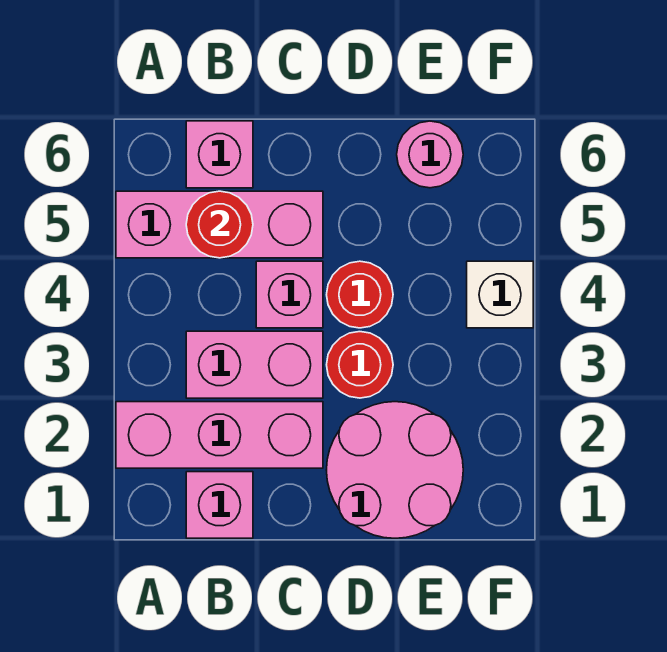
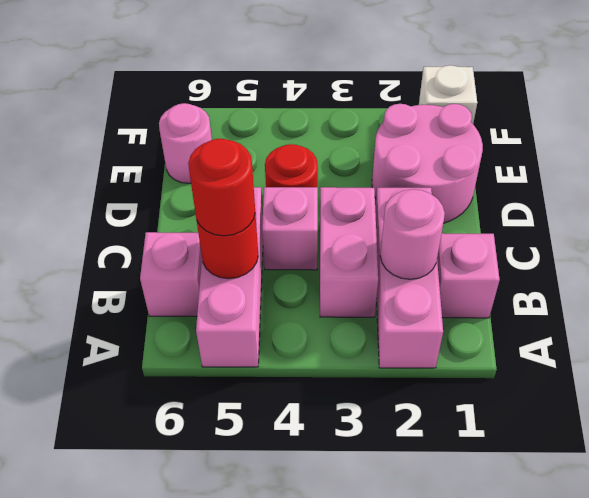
none -> pink round brick B2 level 2
red round brick D3 level 1 -> red round brick B5 level 3
white brick F4 level 1 -> white brick F1 level 1

